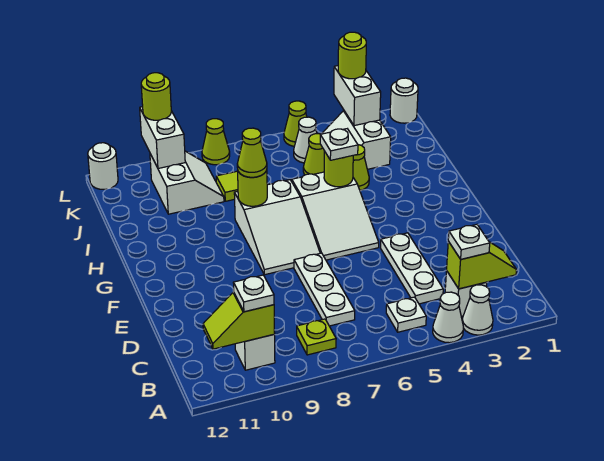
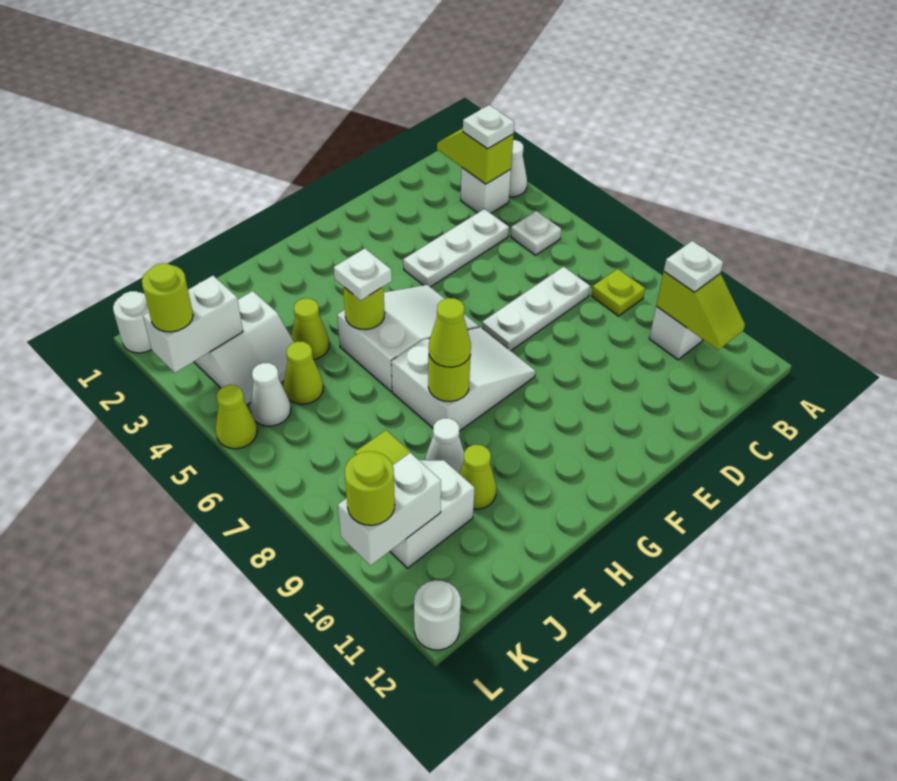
white cone A4 level 1 -> white cone I9 level 1
lime cone L8 level 1 -> lime cone I10 level 1

